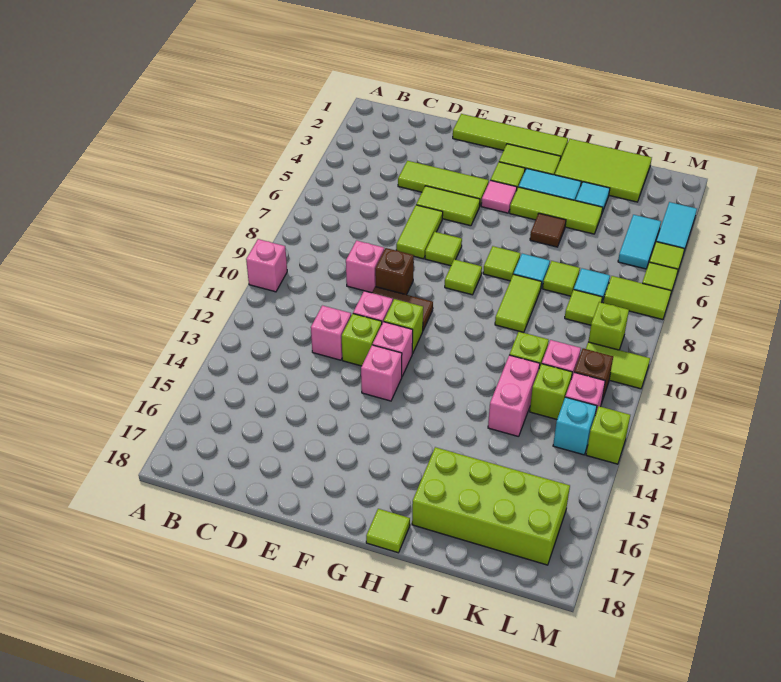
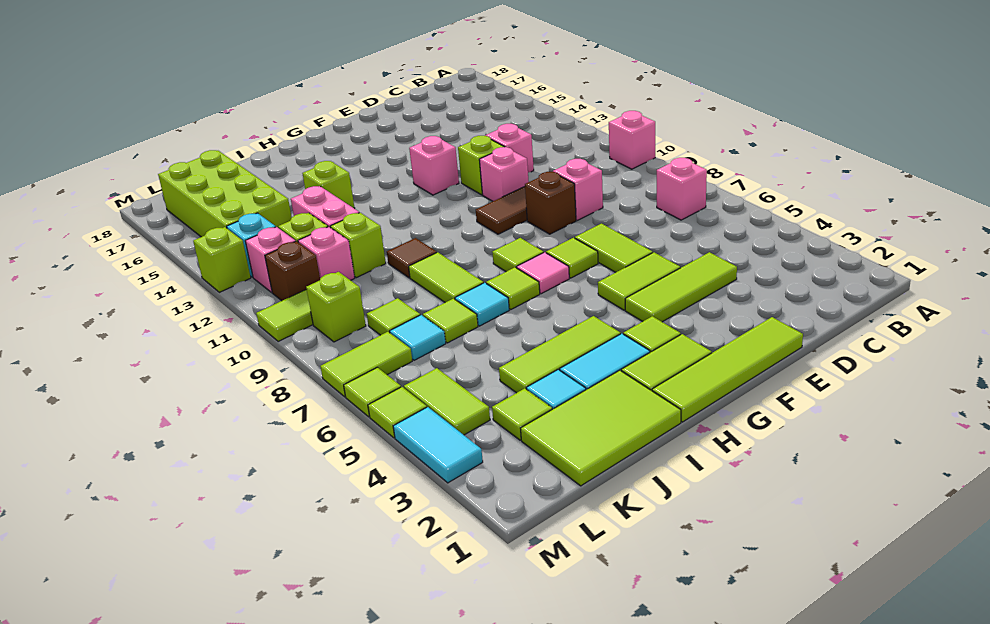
lime brick F11 level 1 -> lime brick I14 level 1
pink brick F12 level 1 -> pink brick B7 level 1
pink tile G4 level 1 -> pink tile G7 level 1
lime tile H18 level 1 -> lime tile K3 level 1
brown tile I5 level 1 -> brown tile I10 level 1
lime brick I16:L17 level 1 -> lime brick K14:L17 level 1
cyan tile L4:L5 level 1 -> lime tile L4:L5 level 1

